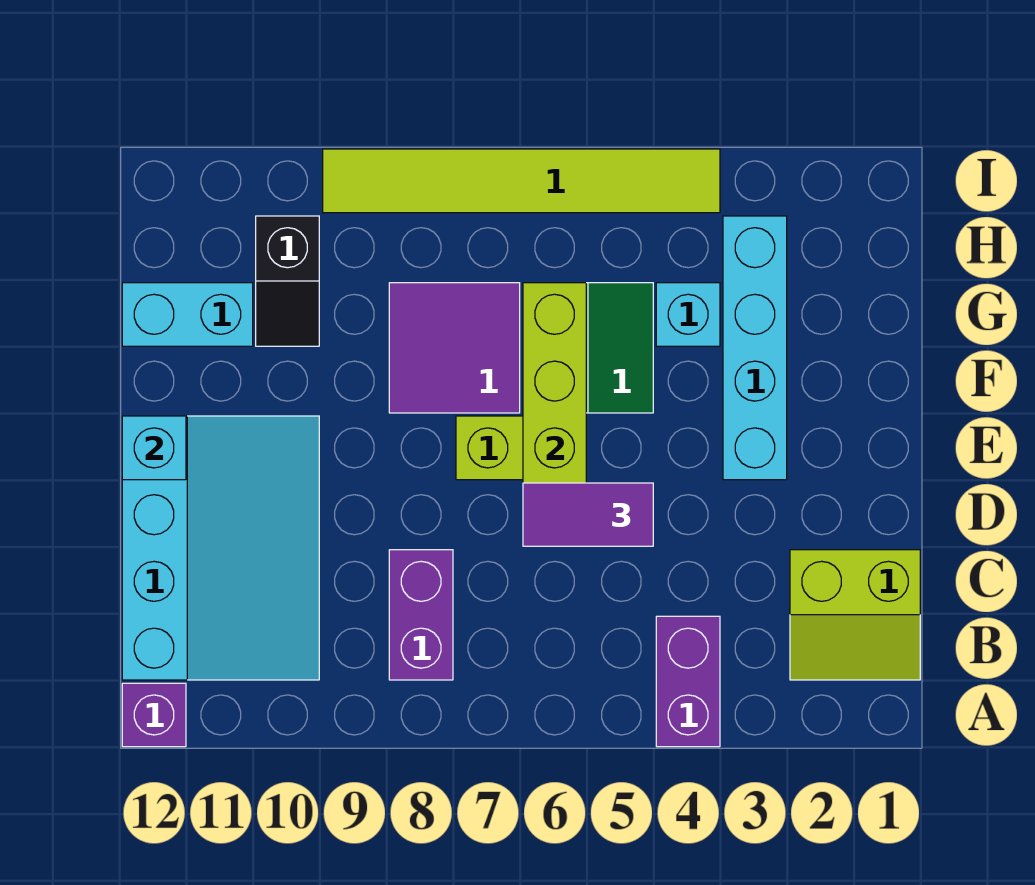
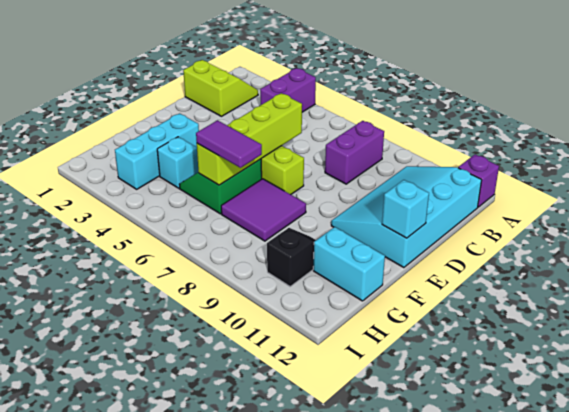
purple tile D5:D6 level 3 -> purple tile G6:G7 level 3
cyan brick E3:H3 level 1 -> cyan brick F3:H3 level 1
lime tile I4:I9 level 1 -> none

